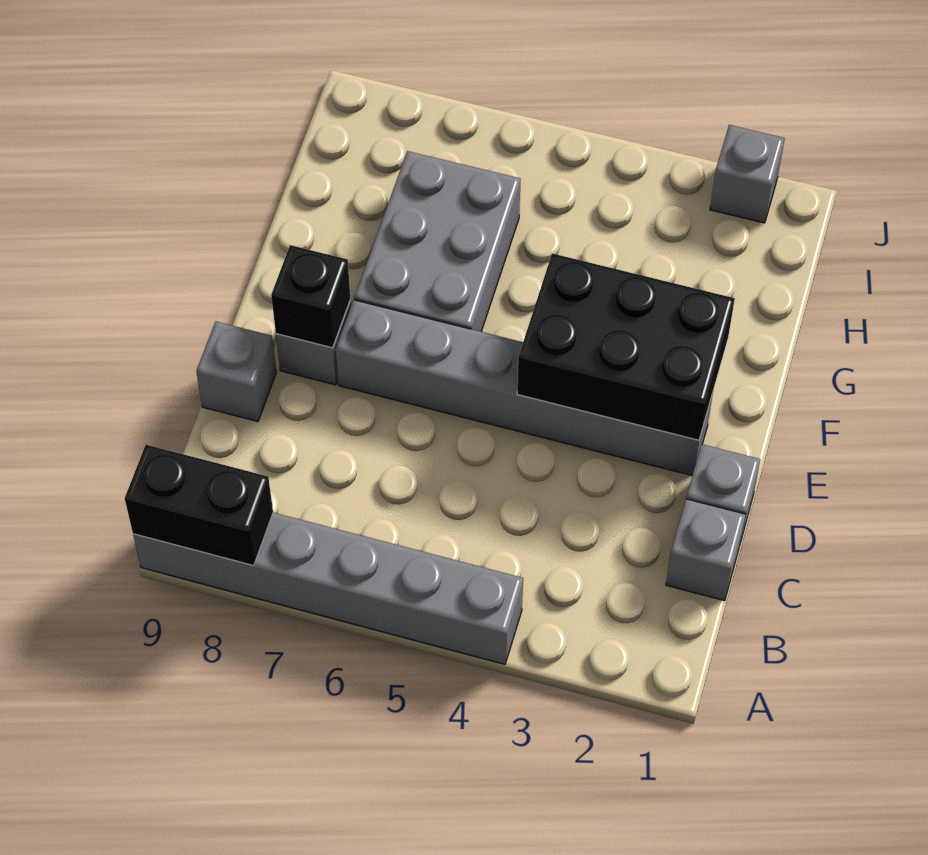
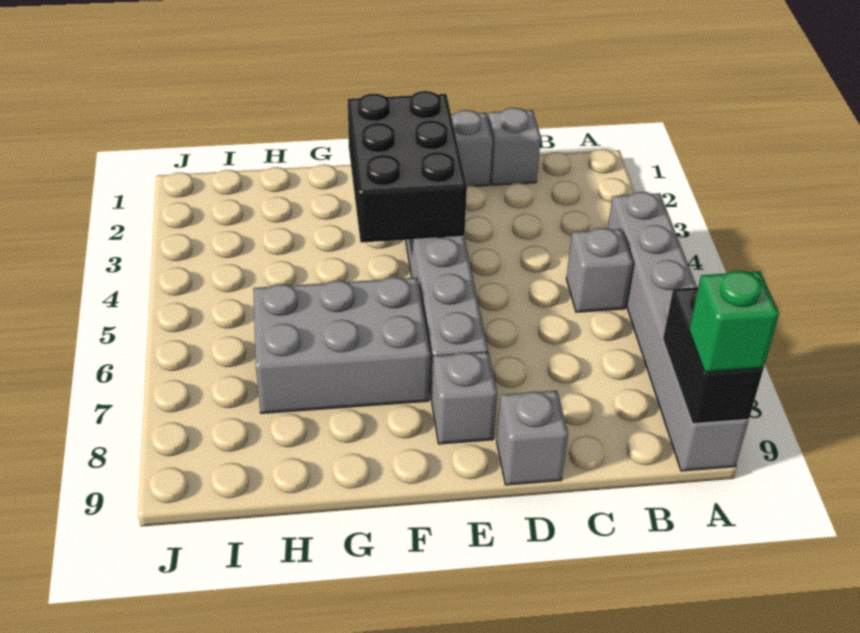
none -> green brick A9 level 3
black brick E8 level 2 -> none
grey brick J2 level 1 -> grey brick B5 level 1

